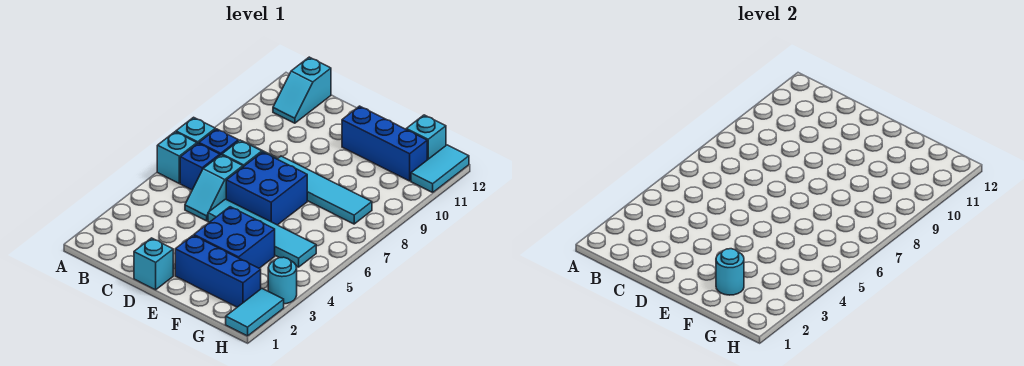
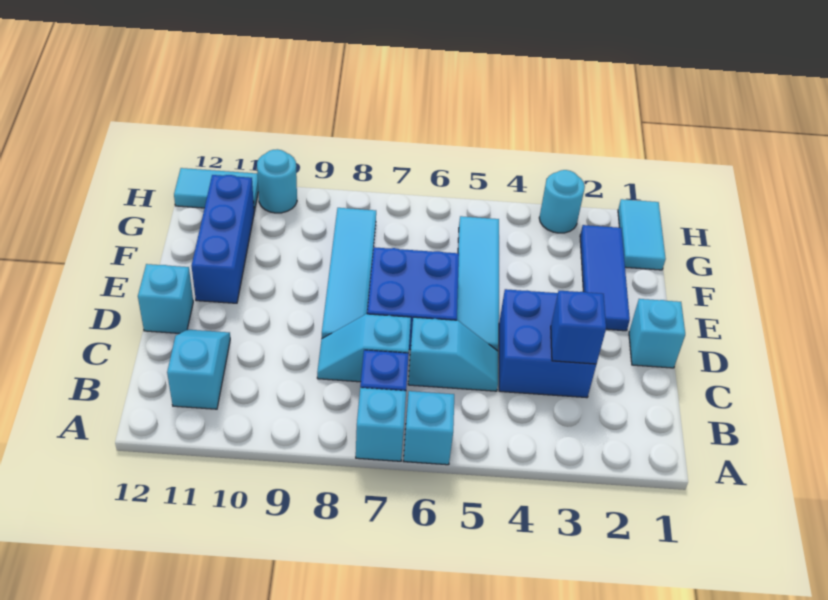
blue brick B6 level 1 -> blue brick C3 level 2
cyan slope B11:B12 level 1 top 12 -> cyan slope B11:C11 level 1 top B
blue brick E2:G2 level 1 -> blue tile E2:G2 level 1
blue brick E3:F4 level 1 -> blue brick C3:D4 level 1
cyan round brick F2 level 2 -> cyan round brick H10 level 1
cyan brick G12 level 1 -> cyan brick D12 level 1
cyan tile H1:H2 level 1 -> cyan tile G1:H1 level 1

